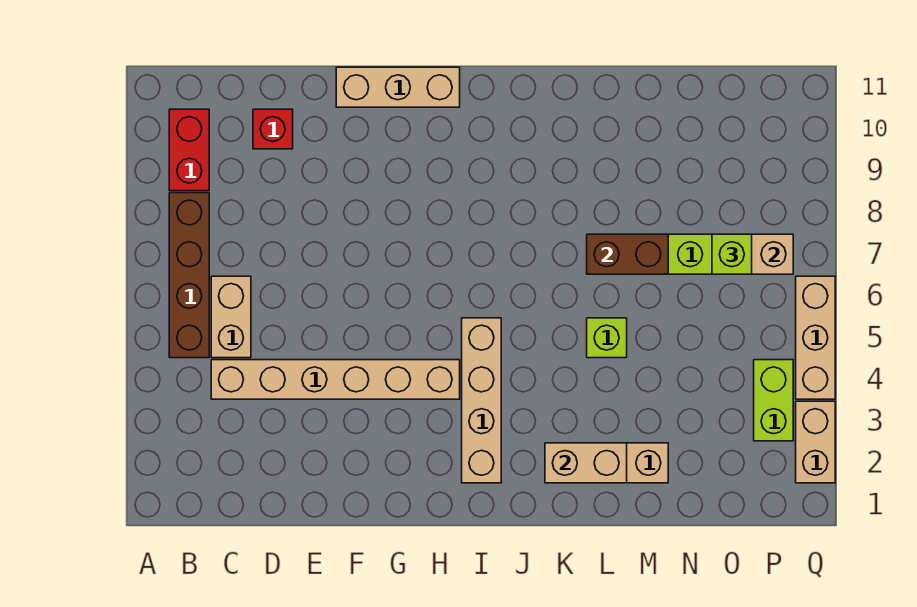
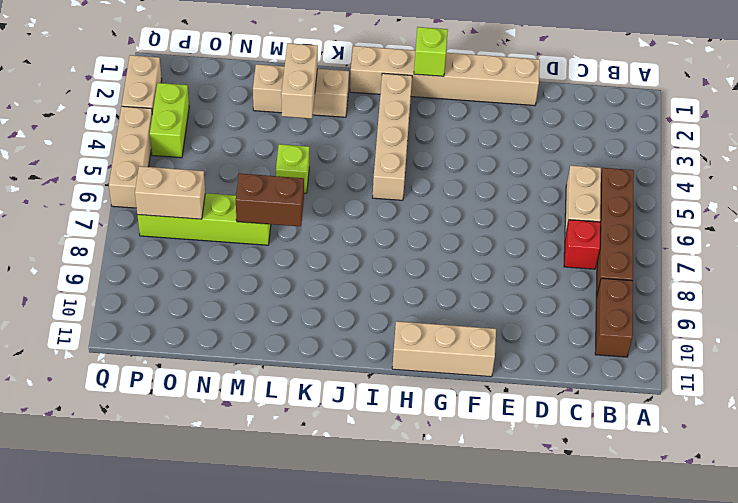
red brick B9:B10 level 1 -> brown brick B9:B10 level 1
tan brick C4:H4 level 1 -> tan brick E1:J1 level 1
red brick D10 level 1 -> red brick C7 level 1
tan brick K2:L2 level 2 -> tan brick L2:L3 level 2
lime brick O7 level 3 -> lime brick H1 level 2

